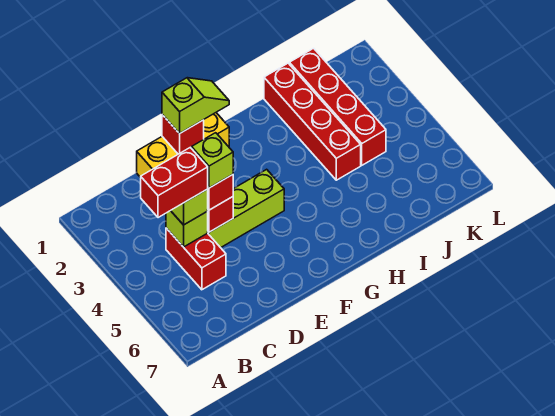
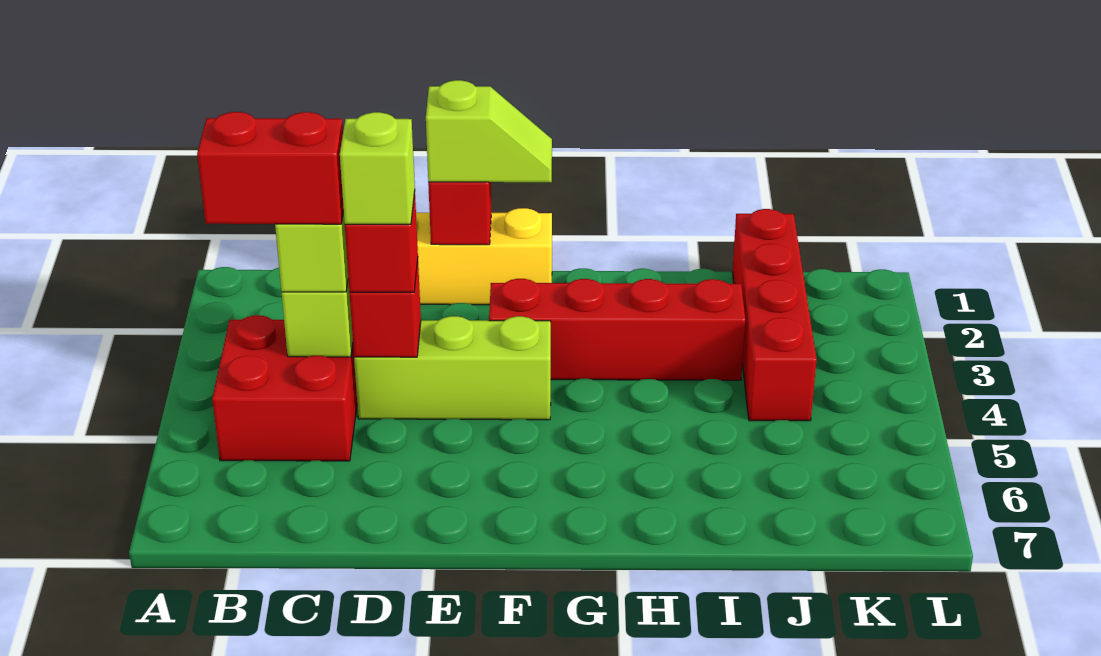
red brick C4:C5 level 1 -> red brick B4:C5 level 1
red brick I1:I4 level 1 -> red brick F3:I3 level 1

